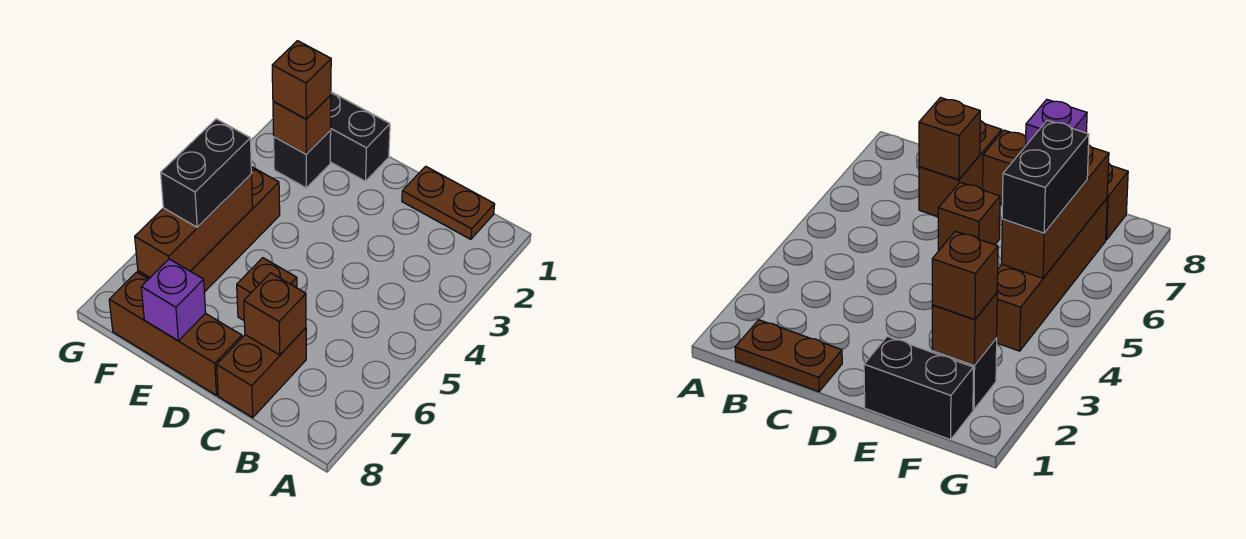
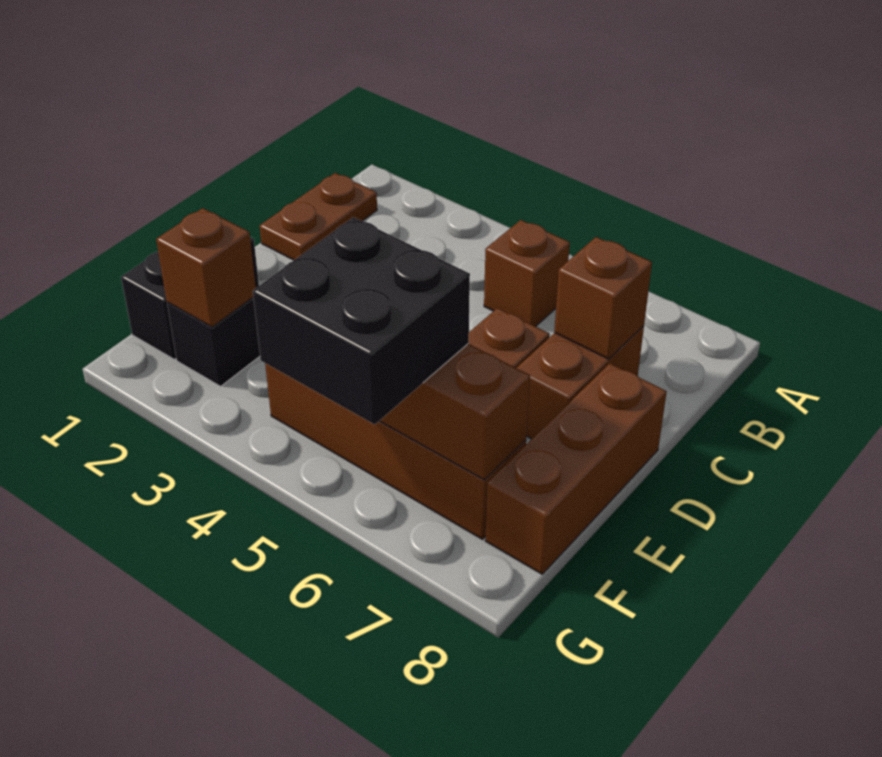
brown brick C7:C8 level 1 -> brown brick C7:D7 level 1
purple brick E8 level 2 -> none
brown brick F2 level 3 -> brown brick B5 level 1
black brick F5:F6 level 3 -> black brick F5:G6 level 3

